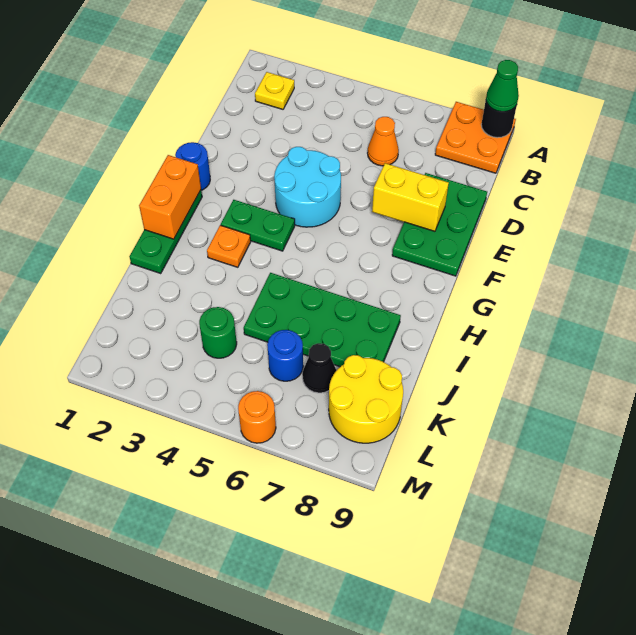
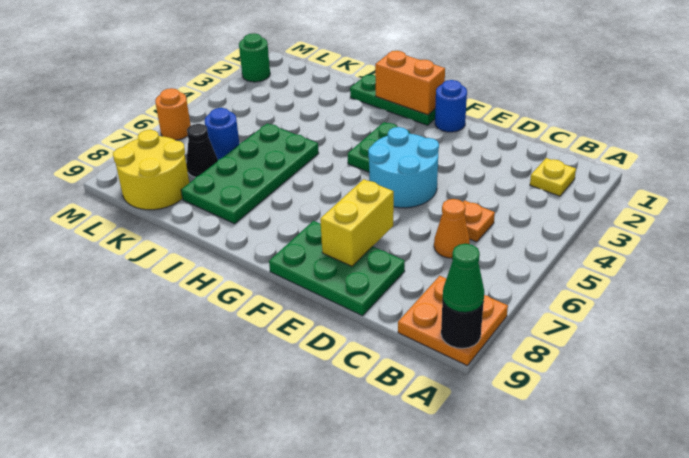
orange plate H3 level 1 -> orange plate C5 level 1
green round brick K4 level 1 -> green round brick M2 level 1

